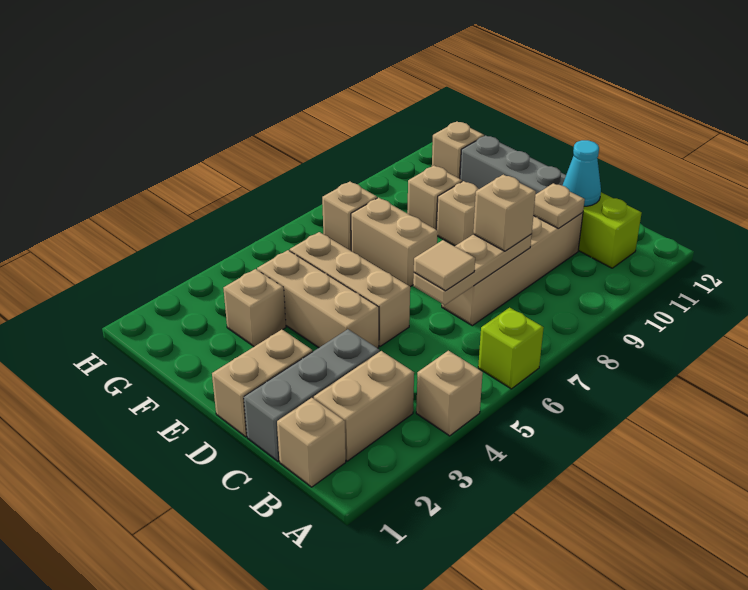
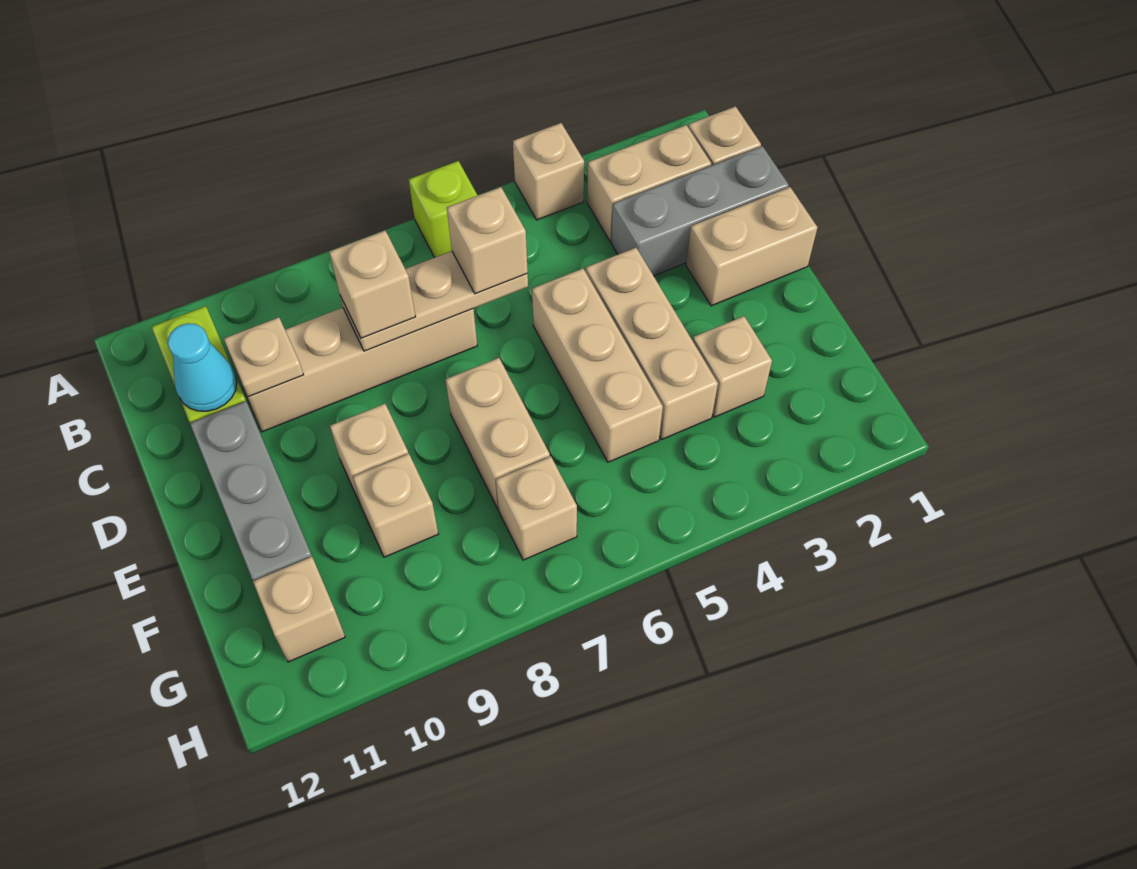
tan tile C6 level 3 -> tan brick C6 level 3

